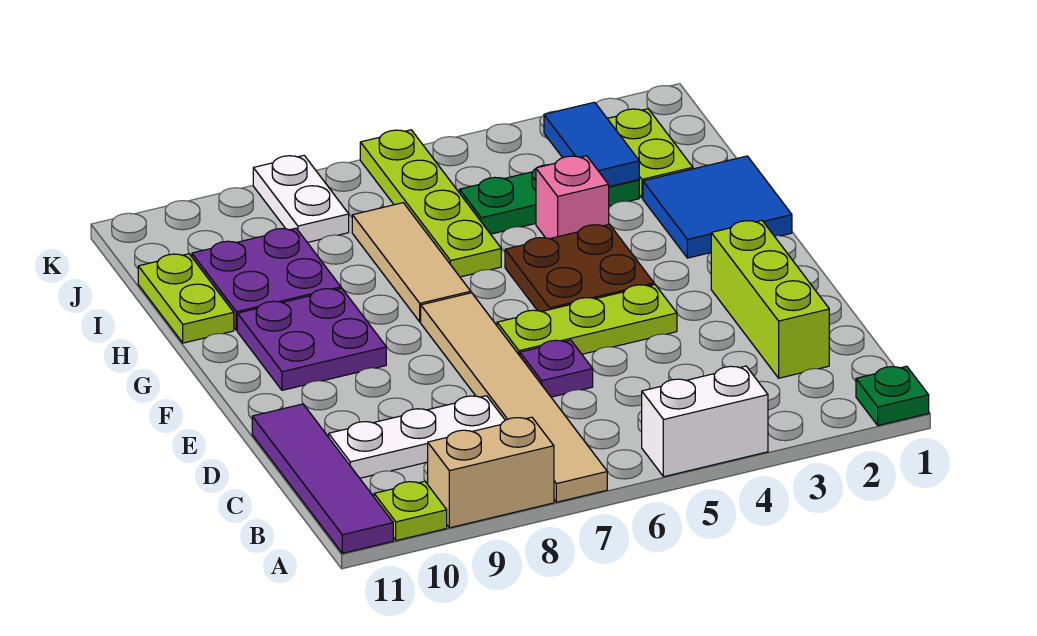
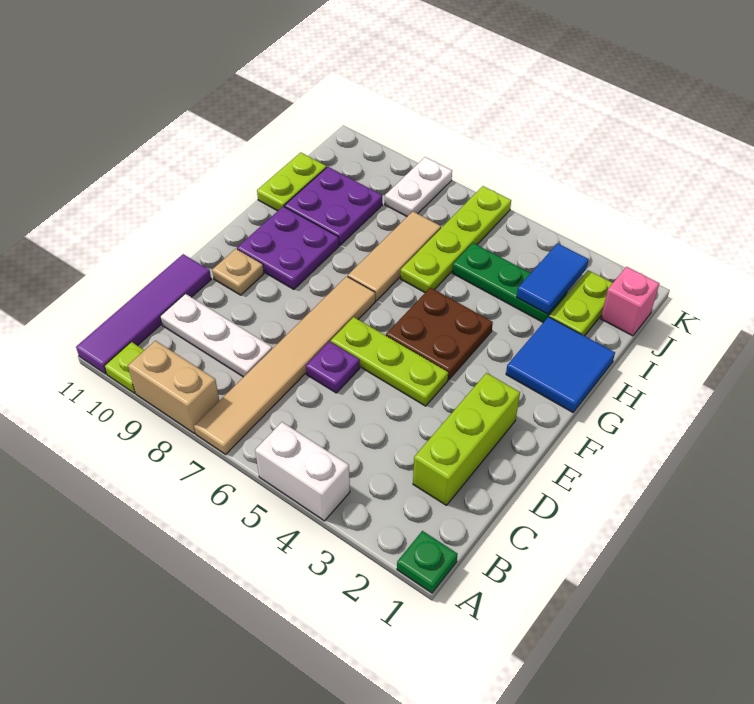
none -> tan plate E10 level 1
pink brick H4 level 1 -> pink brick J1 level 1

